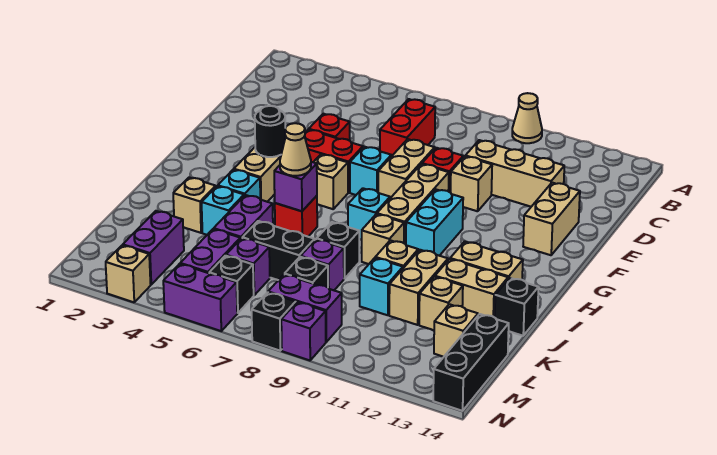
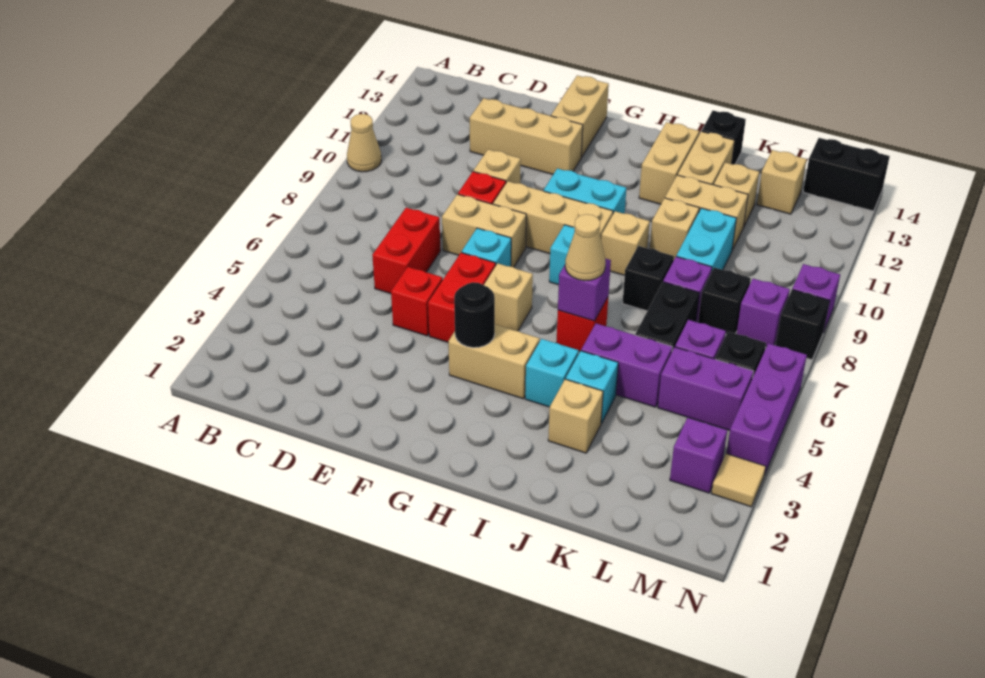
red brick C7:D7 level 1 -> red brick D6:D7 level 1
tan brick D10:D12 level 1 -> tan brick D12:F12 level 1
tan brick E13:F13 level 1 -> tan brick F13:F14 level 1
cyan brick K10 level 1 -> cyan brick K9:K10 level 1
purple brick L3:M3 level 1 -> purple brick M3 level 1
black brick L14:N14 level 1 -> black brick M14:N14 level 1
purple brick M8:M9 level 1 -> purple brick M8 level 1
tan brick N3 level 1 -> tan tile N3 level 1
purple brick N5:N6 level 1 -> purple brick N4:N6 level 1

